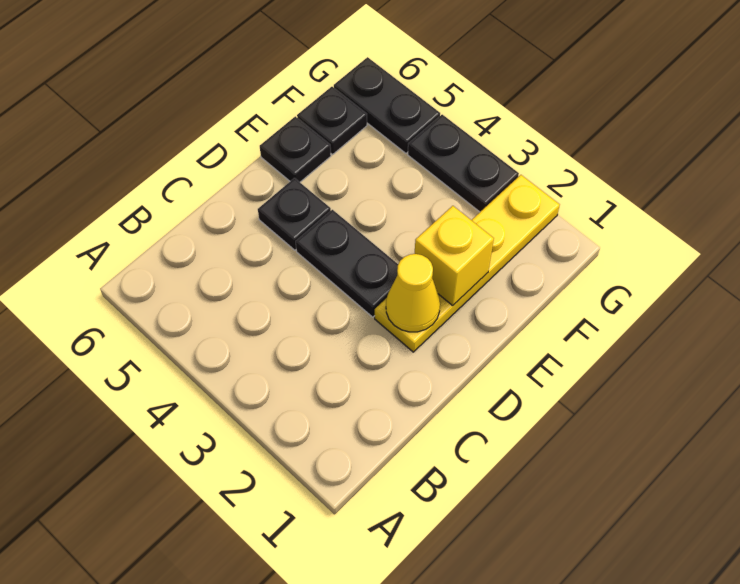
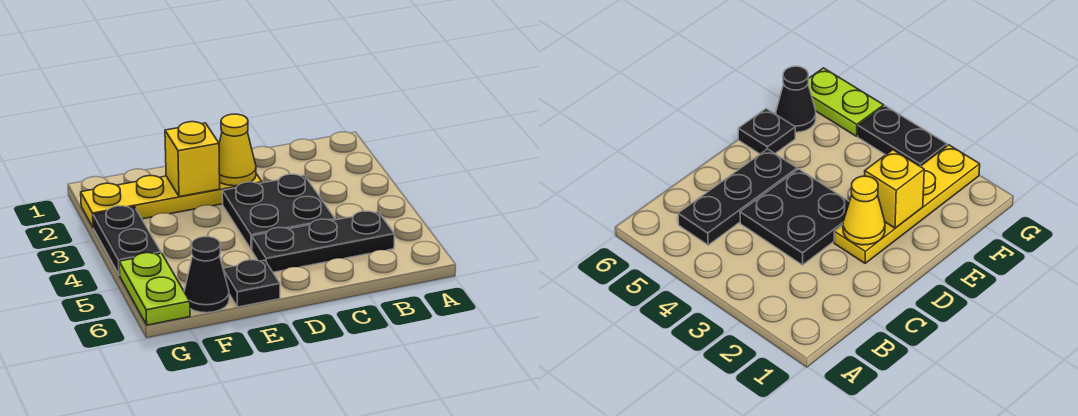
black plate D3:D4 level 1 -> black plate C3:D4 level 1
black plate D5 level 1 -> black plate B5:D5 level 1
black plate F6 level 1 -> black cone F6 level 1
black plate G5:G6 level 1 -> lime plate G5:G6 level 1

